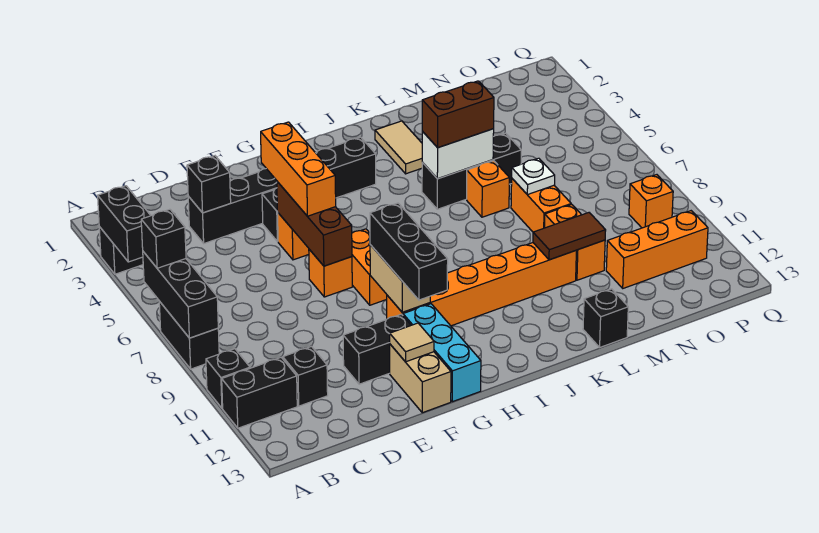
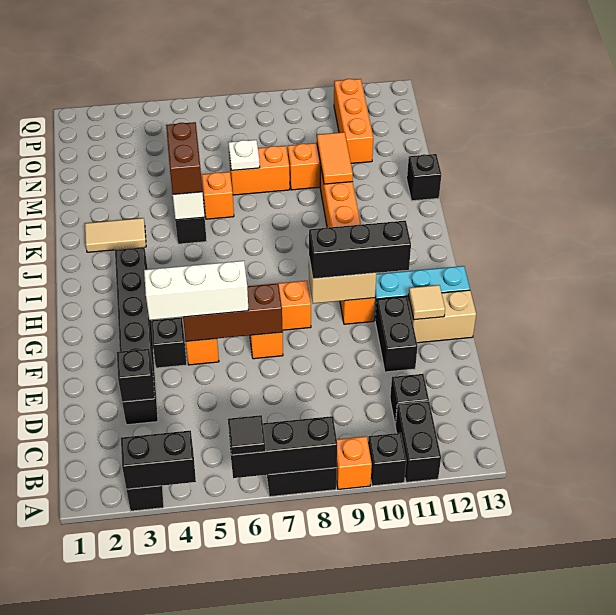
black brick A6 level 3 -> black tile A6 level 3
orange brick F4:F6 level 3 -> white brick F4:F6 level 3
brown tile L10:M10 level 2 -> orange tile L10:M10 level 2
orange brick P9 level 1 -> orange brick A9 level 1

